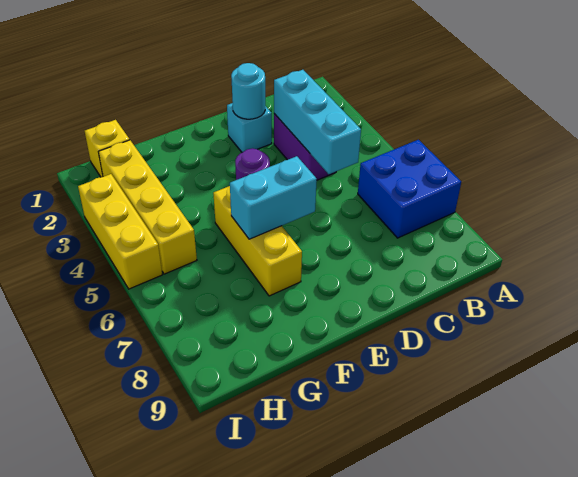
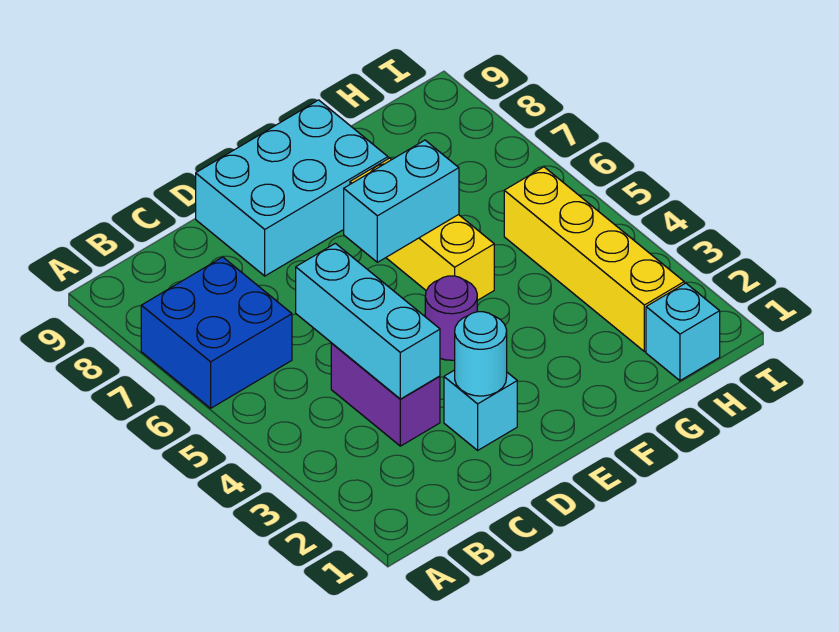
none -> cyan brick D8:F9 level 1
yellow brick H1 level 1 -> cyan brick H1 level 1
yellow brick I3:I5 level 1 -> none

